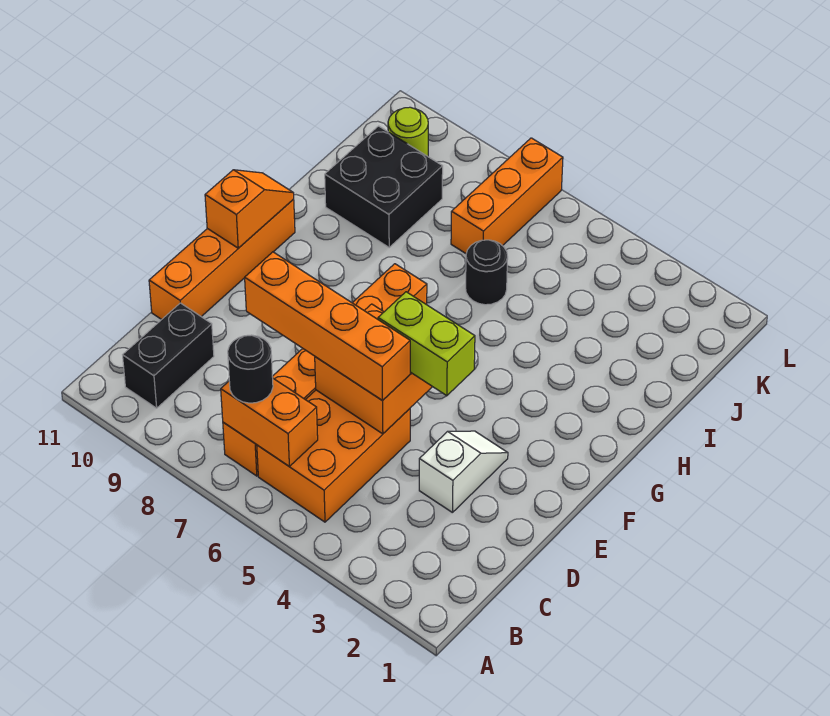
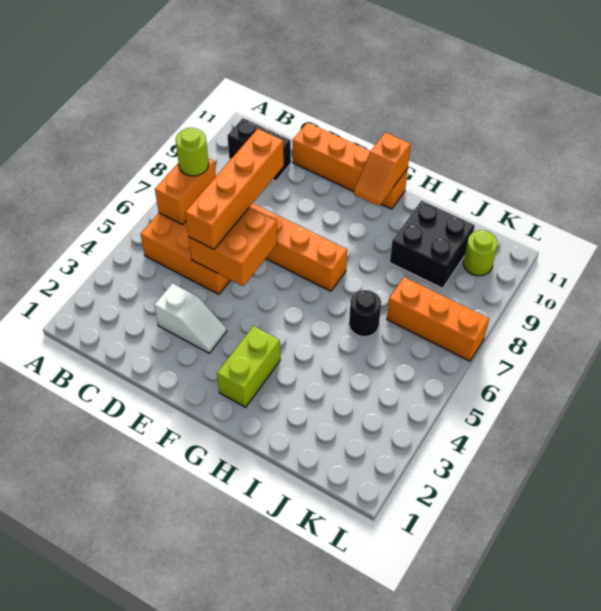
black round brick B7 level 3 -> lime round brick B7 level 3
lime brick E4:E5 level 3 -> lime brick G2:G3 level 1
orange slope F11:G11 level 2 top F -> orange slope G10:G11 level 2 top 11

